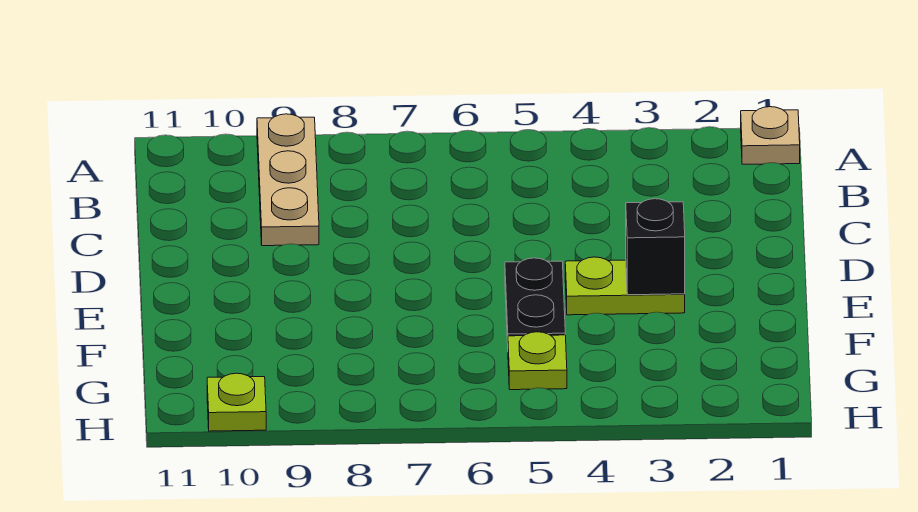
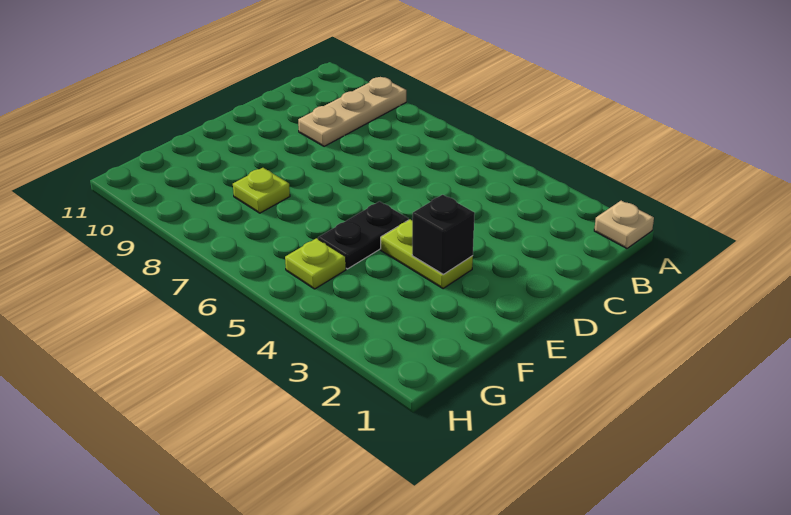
lime plate H10 level 1 -> lime plate F8 level 1

